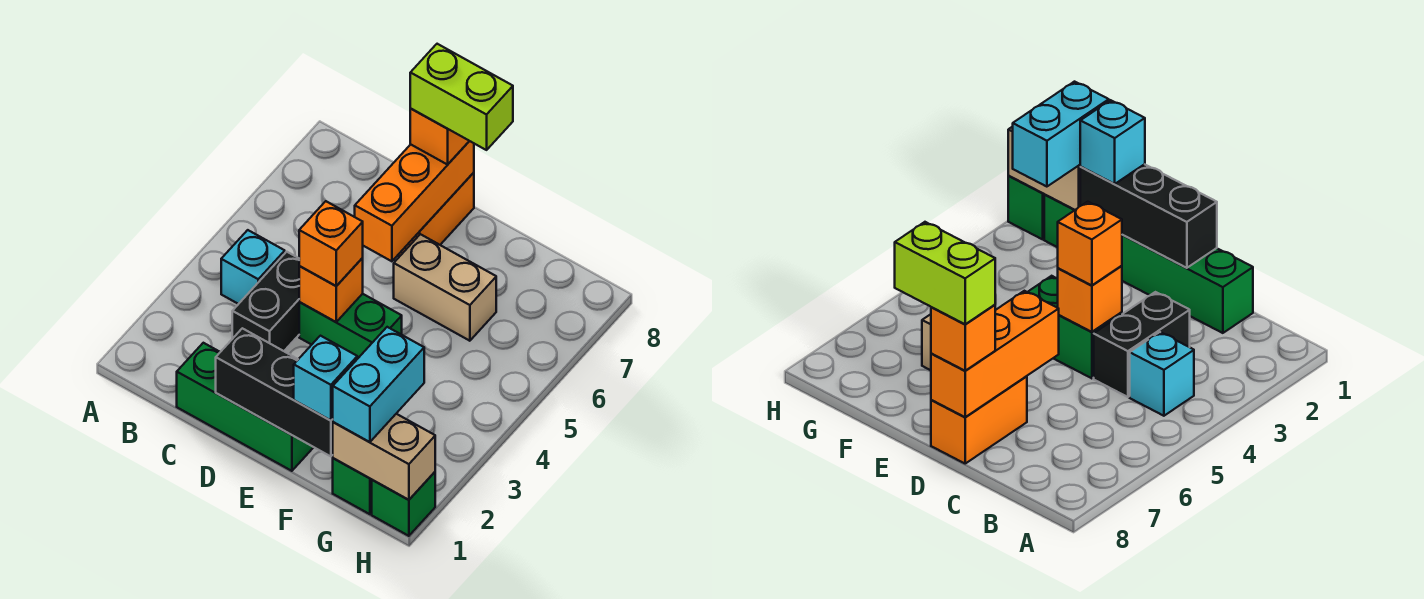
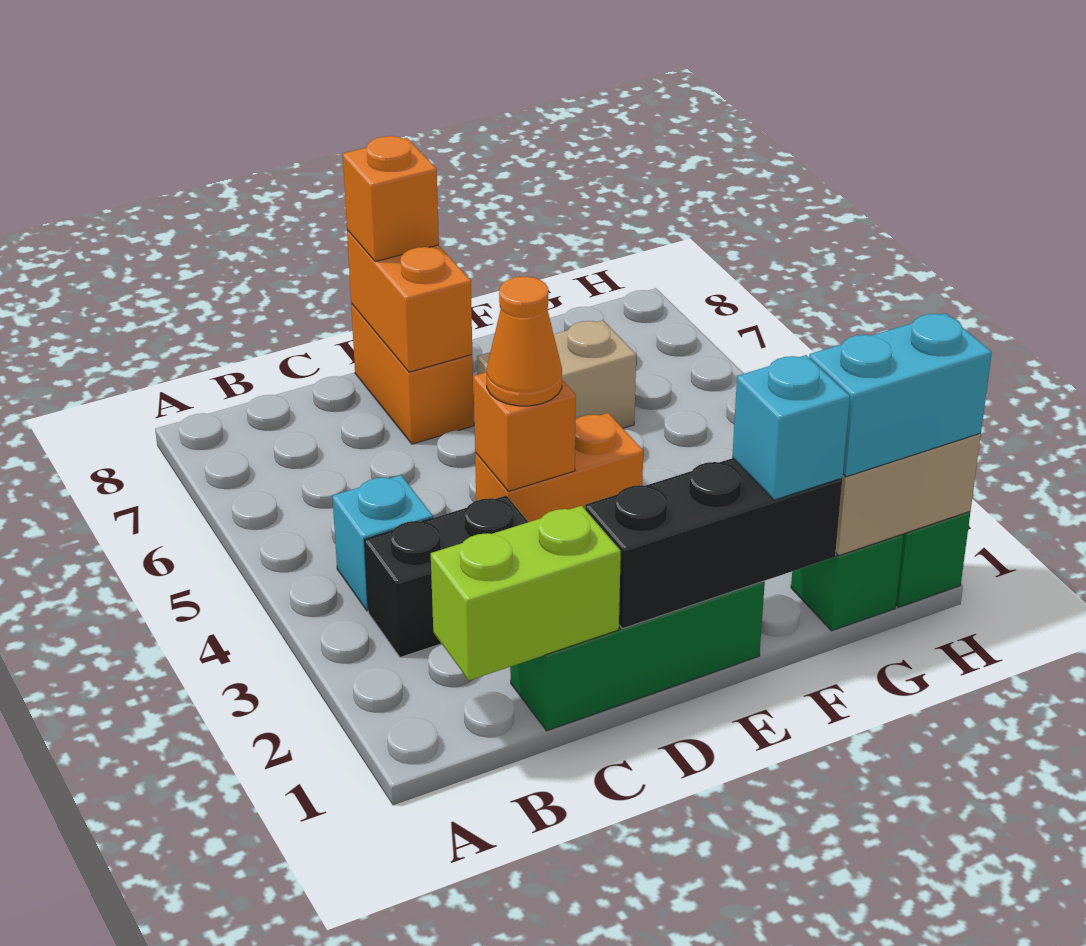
black brick C3:C4 level 1 -> black brick B3:C3 level 1
green brick D4:E4 level 1 -> orange brick D4:E4 level 1
orange brick D4 level 3 -> orange cone D4 level 3
orange brick D6:D8 level 2 -> orange brick D7:D8 level 2
lime brick D8:E8 level 4 -> lime brick B1:C1 level 2
cyan brick G1:G2 level 3 -> cyan brick G1:H1 level 3

